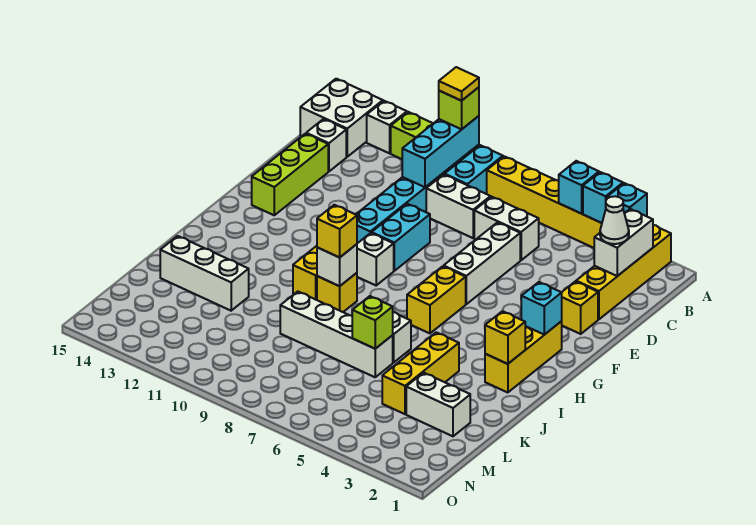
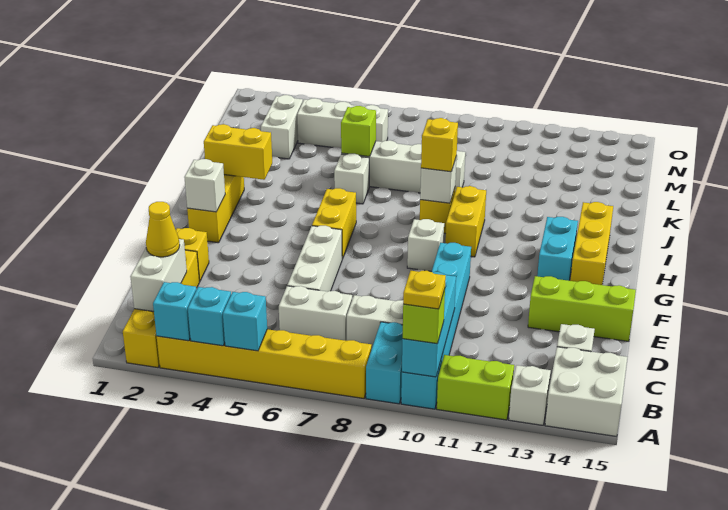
yellow tile A10 level 4 -> yellow plate A10 level 4
white cone C2 level 3 -> yellow cone C2 level 3
lime brick D14:F14 level 1 -> lime brick E13:E15 level 1
cyan brick E9:F9 level 1 -> cyan brick G13:H13 level 1
cyan brick G2 level 2 -> white brick G2 level 2
yellow brick I2 level 2 -> yellow brick I2:I3 level 2
yellow brick J4:L4 level 1 -> yellow brick G14:I14 level 1
white brick K12:K14 level 1 -> white brick M4:M6 level 1
white brick L2:L3 level 1 -> white brick L3:M3 level 1

